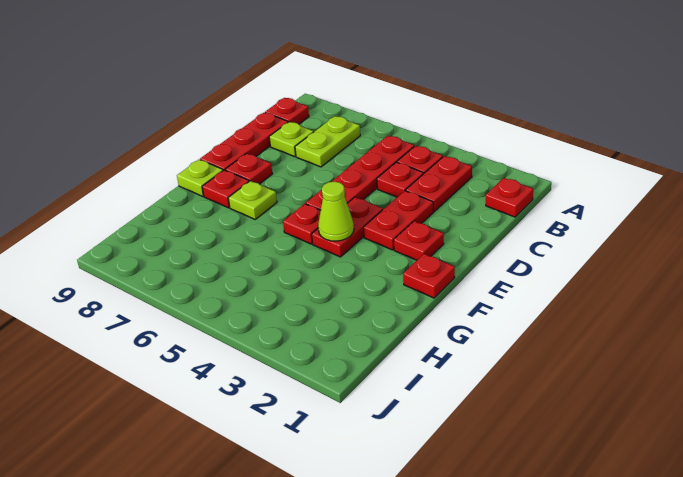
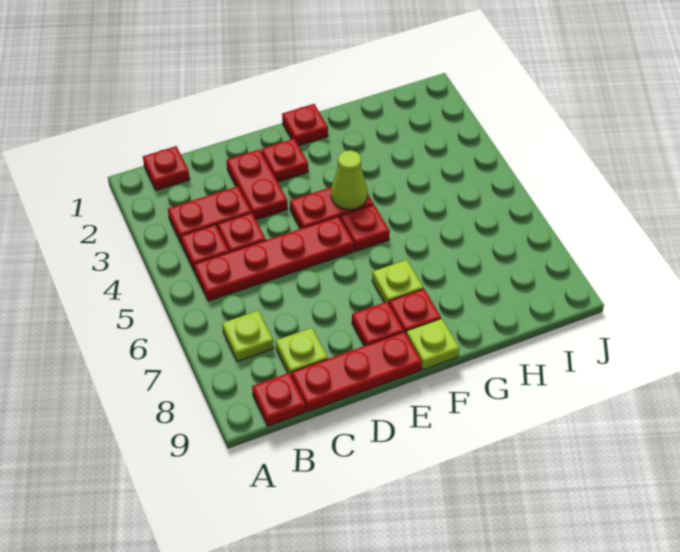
lime plate B7:C7 level 1 -> lime plate B7 level 1
red plate D3:E3 level 1 -> red plate D2:D3 level 1

